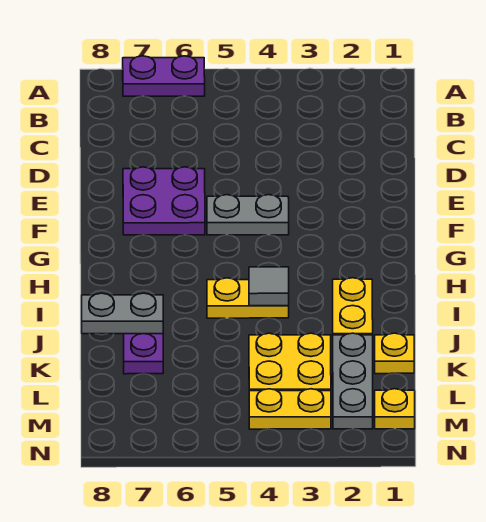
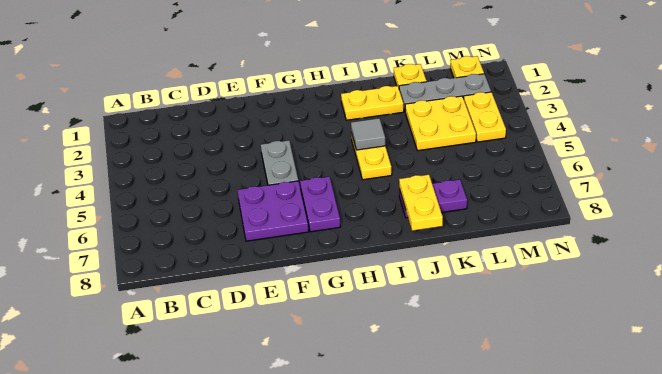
purple plate A6:A7 level 1 -> purple plate G6:G7 level 1
grey plate J7:J8 level 2 -> yellow plate J7:J8 level 2

